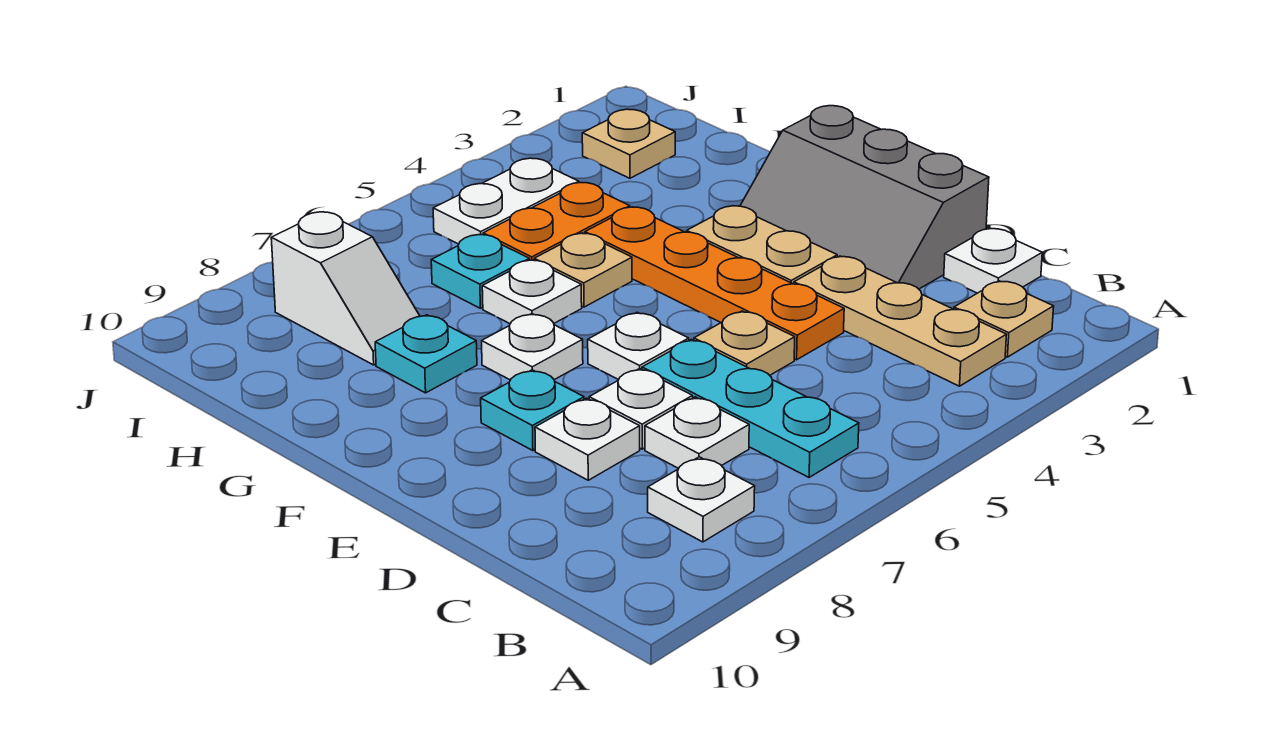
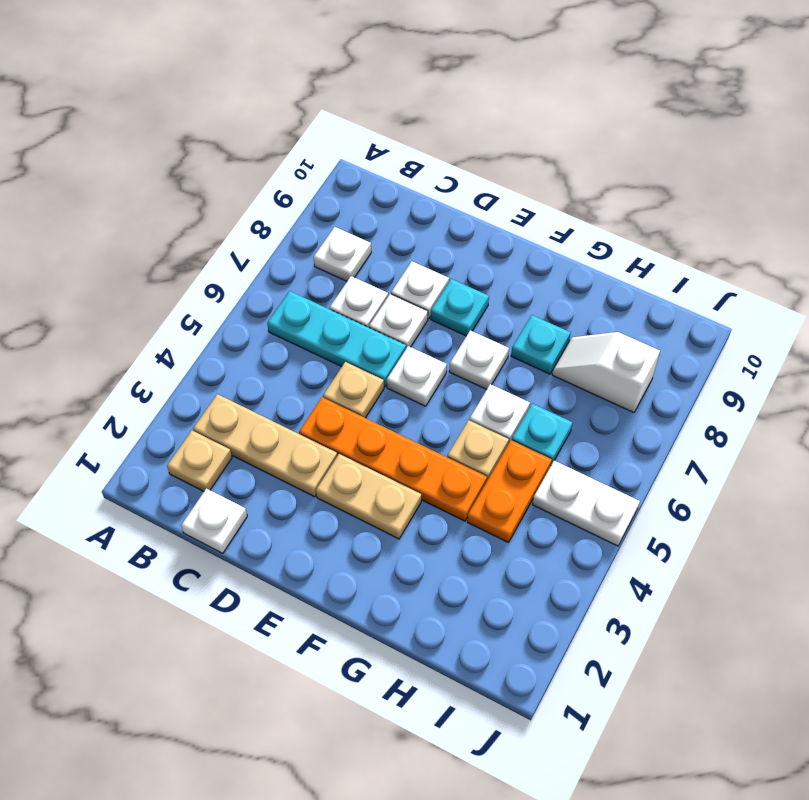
grey slope D1:F2 level 1 top 1 -> none
tan plate I2 level 1 -> none
white plate I4:I5 level 1 -> white plate I5:J5 level 1

